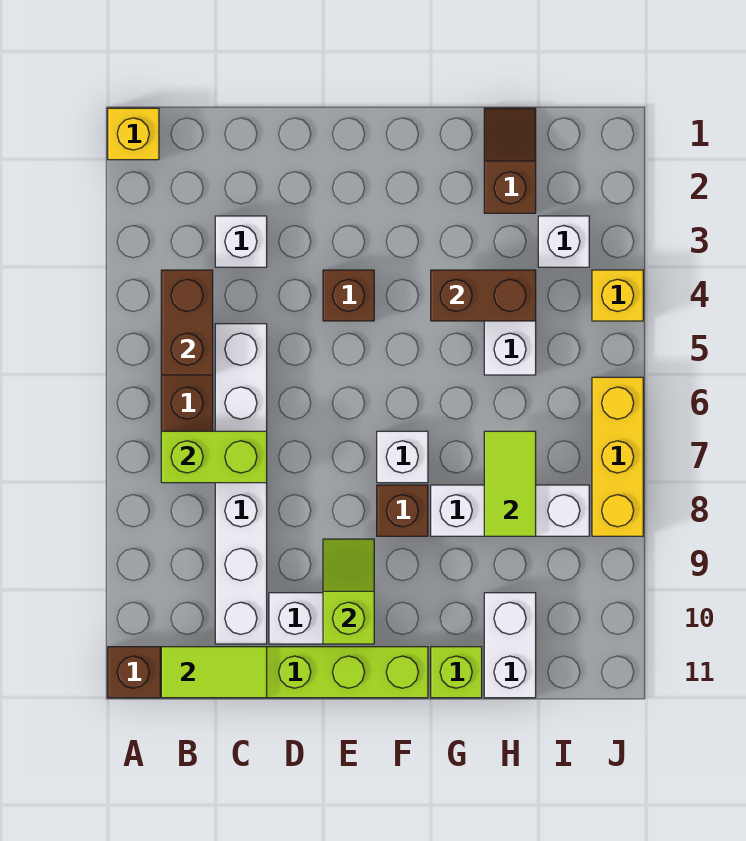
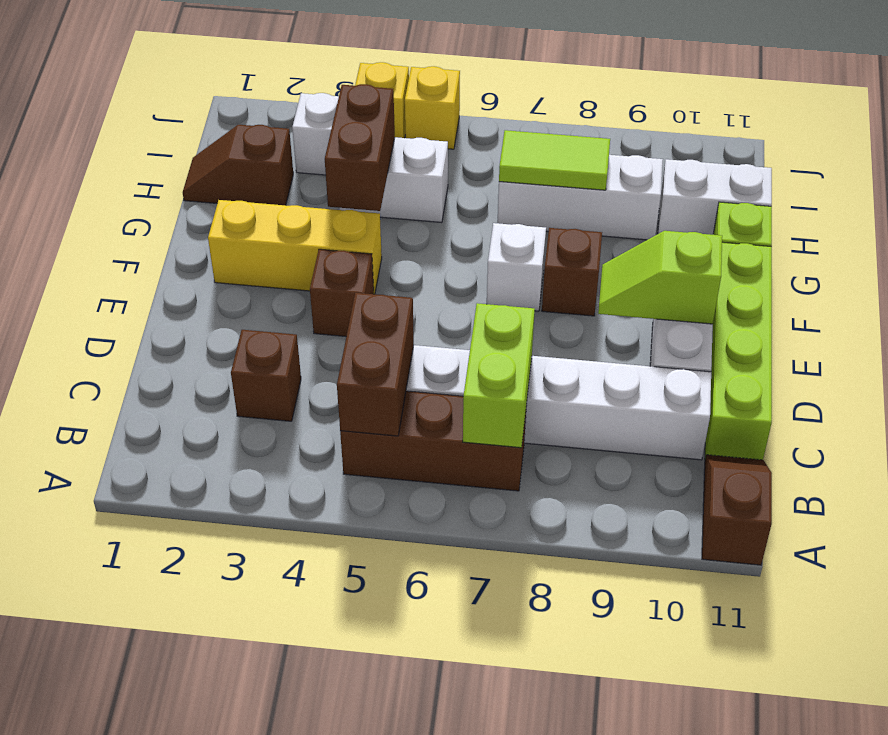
yellow brick A1 level 1 -> yellow brick J5 level 1
brown brick B4:B5 level 2 -> brown brick B5:C5 level 2
lime tile B11:C11 level 2 -> none
white brick C3 level 1 -> brown brick C3 level 1
white brick G8:I8 level 1 -> white brick H7:H9 level 1
yellow brick J6:J8 level 1 -> yellow brick F2:F4 level 1

